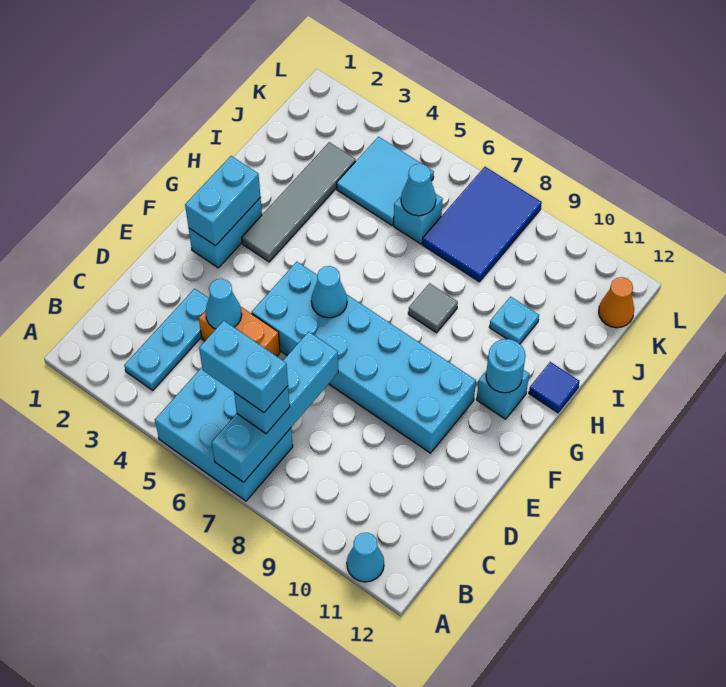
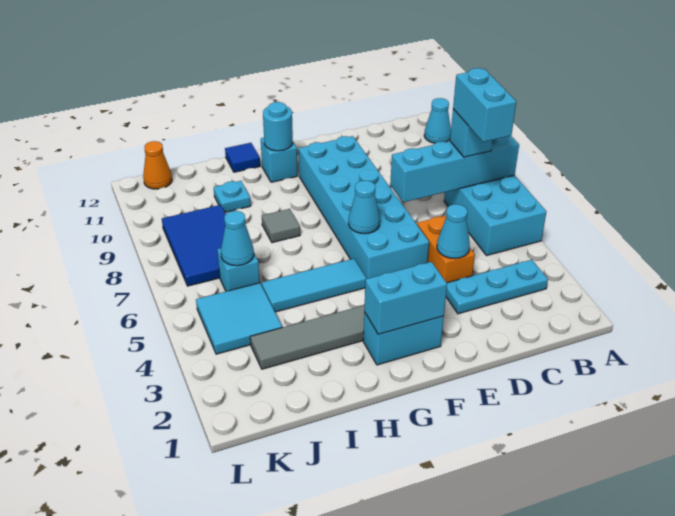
none -> cyan tile G5:I5 level 1
blue tile J7:L8 level 1 -> blue tile J7:K9 level 1

